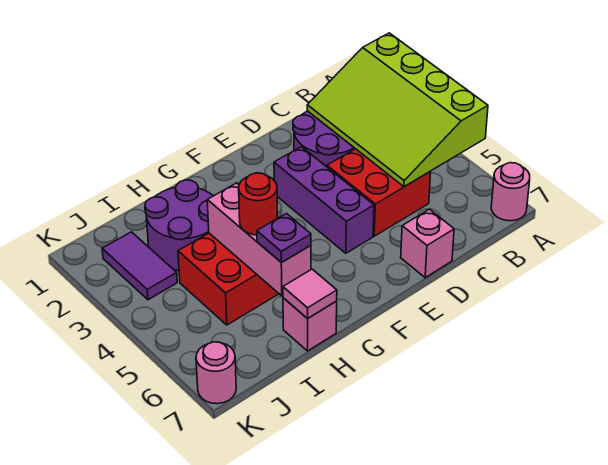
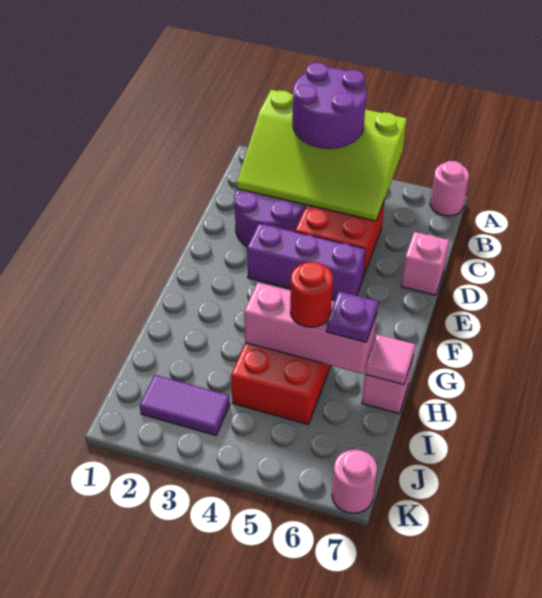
purple round brick H2:I3 level 1 -> purple round brick A3:B4 level 3

